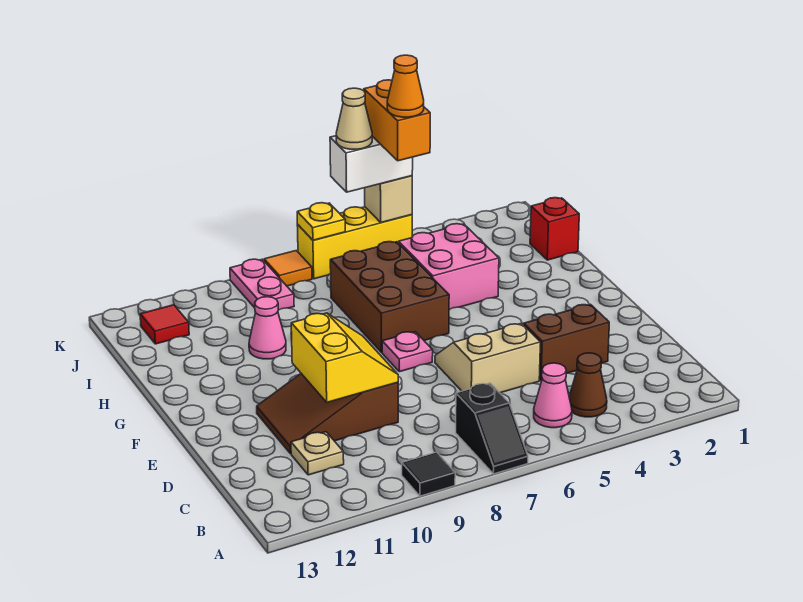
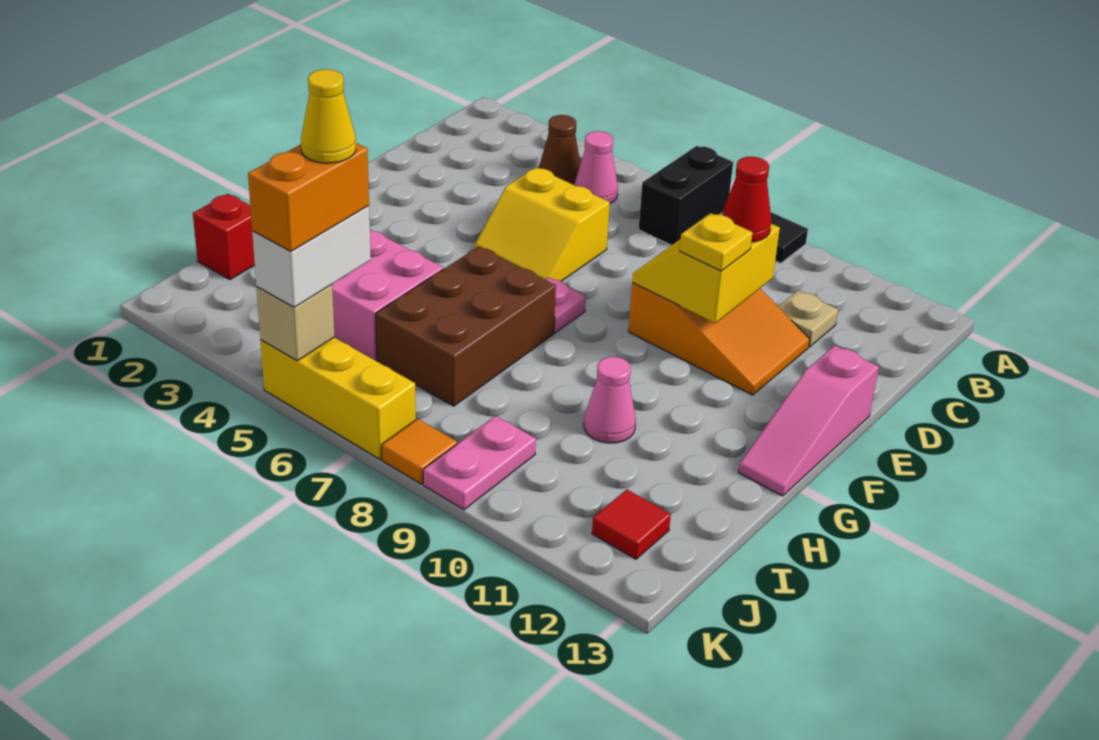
black slope A7:B7 level 1 top B -> black brick A7:B7 level 1
brown brick D3:D4 level 1 -> none
tan slope D5:E6 level 1 top D -> yellow slope D5:E6 level 1 top D
brown slope D9:E11 level 1 top 9 -> orange slope D9:E11 level 1 top 9
none -> red cone D10 level 3
none -> pink slope E13:G13 level 1 top E
orange cone J5 level 5 -> yellow cone J5 level 5
white brick K5:K6 level 3 -> white brick J5:K5 level 3
tan cone K6 level 4 -> none
yellow plate K7 level 2 -> yellow plate E10 level 3

